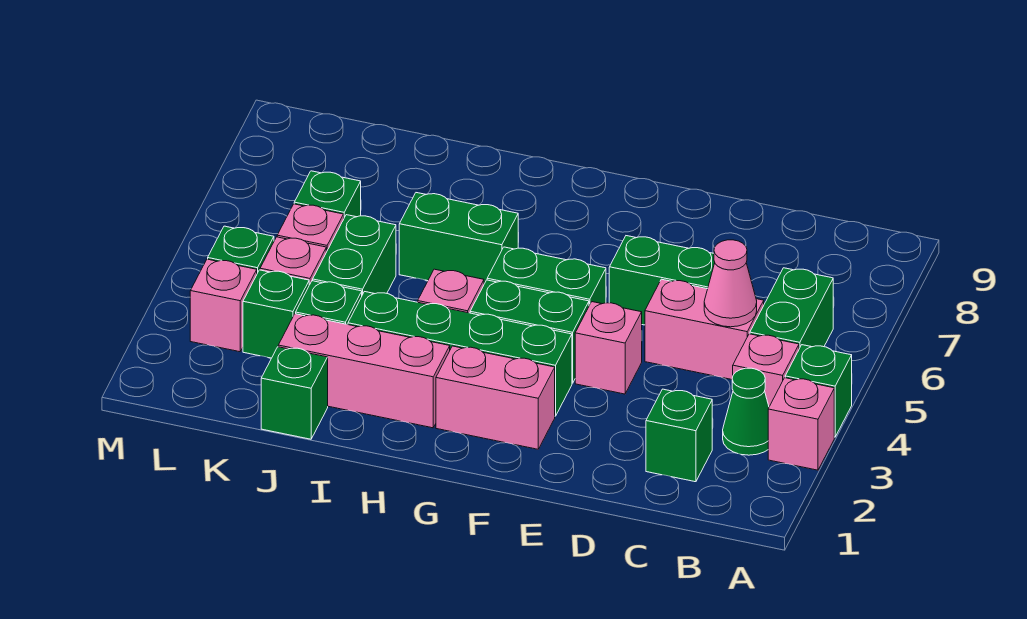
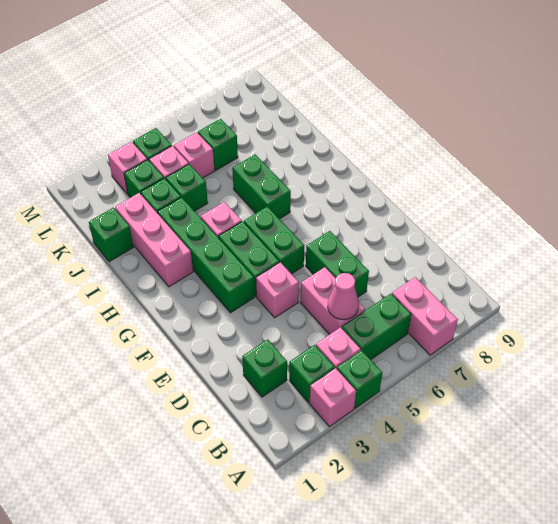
green cone B3 level 1 -> green brick B3 level 1
pink brick F2:G2 level 1 -> pink brick A7:B7 level 1
green brick J4:J5 level 1 -> green brick J4 level 1

